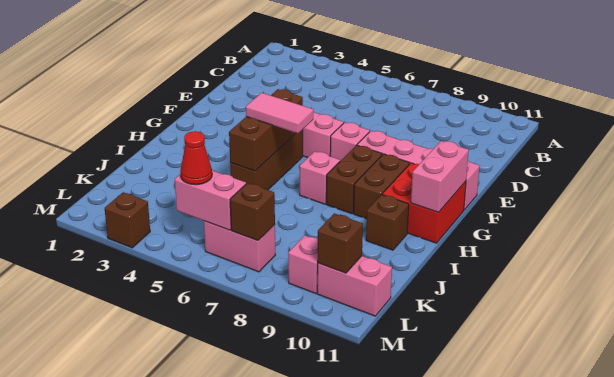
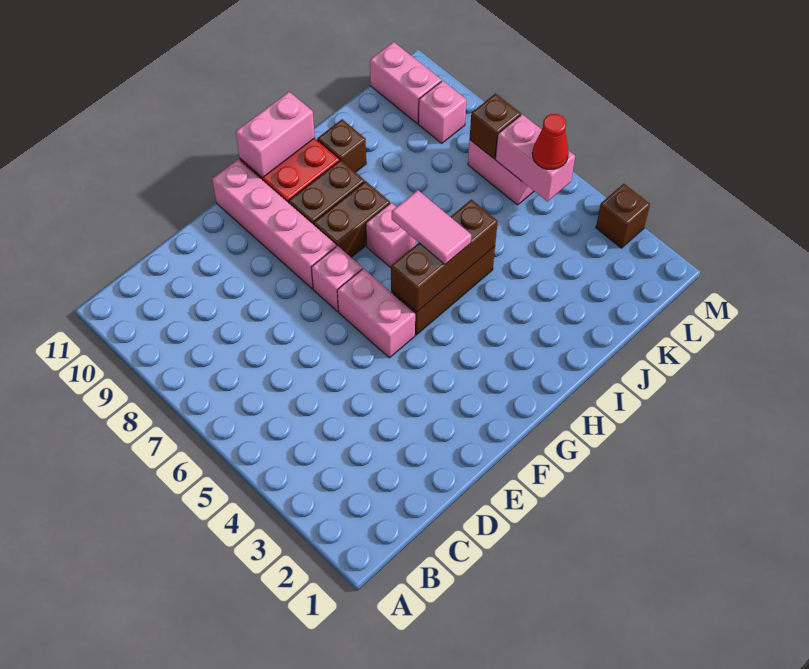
brown brick L10 level 2 -> none

